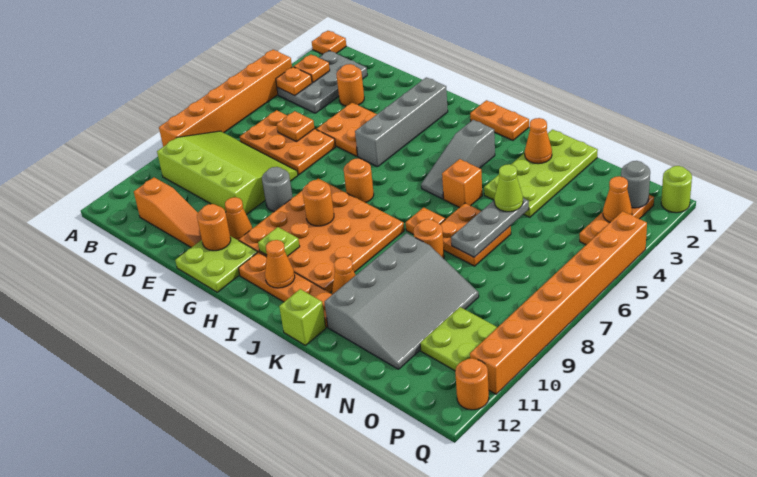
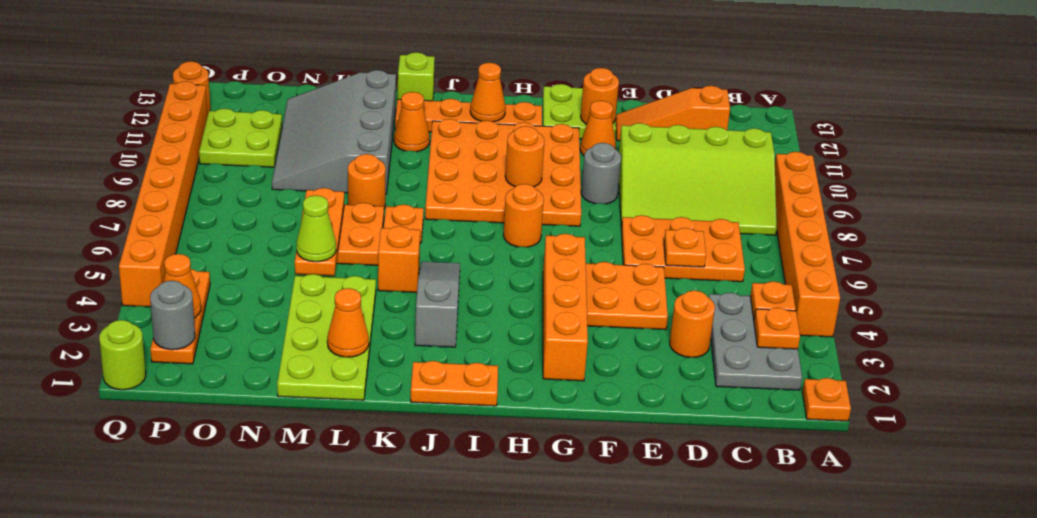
grey brick G2:G5 level 1 -> orange brick G2:G5 level 1
lime plate H11 level 2 -> none
grey plate M5:M7 level 2 -> orange plate M5:M7 level 2

